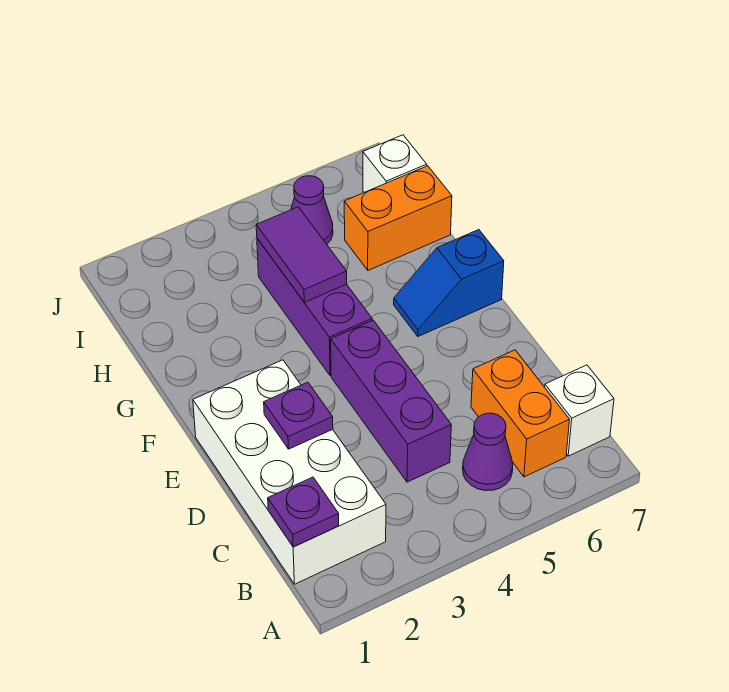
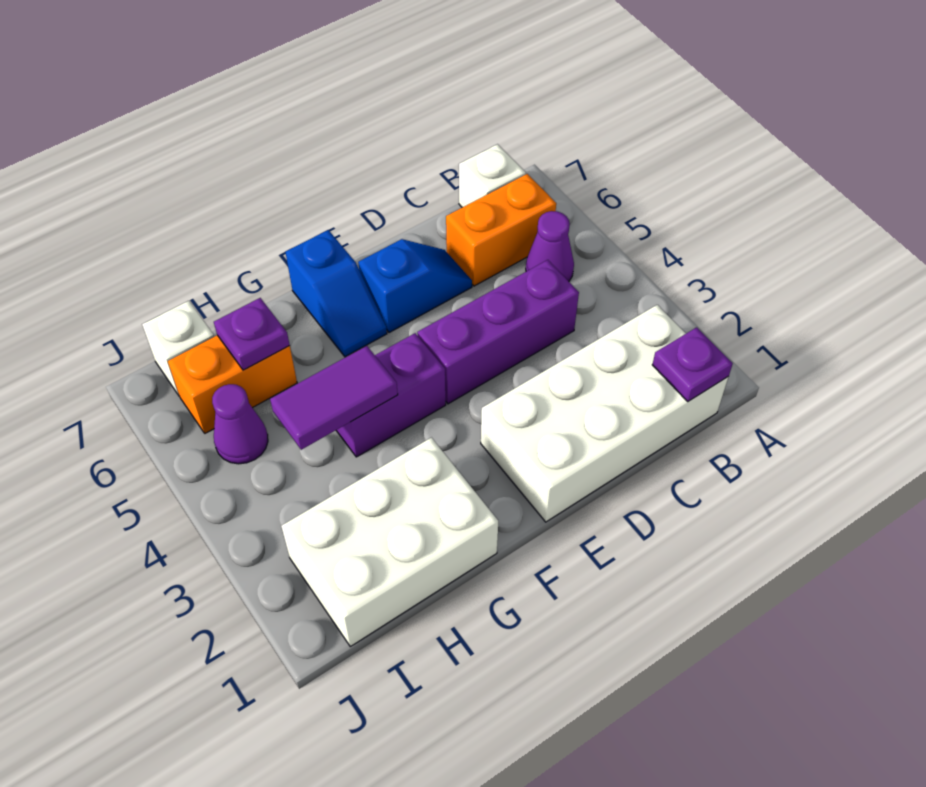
purple plate D2 level 2 -> purple plate H6 level 2
none -> blue slope D6:E6 level 1 top E
purple brick F4:H4 level 1 -> purple brick F4:G4 level 1
none -> white brick G1:I2 level 1
orange brick H6:H7 level 1 -> orange brick H6:I6 level 1

